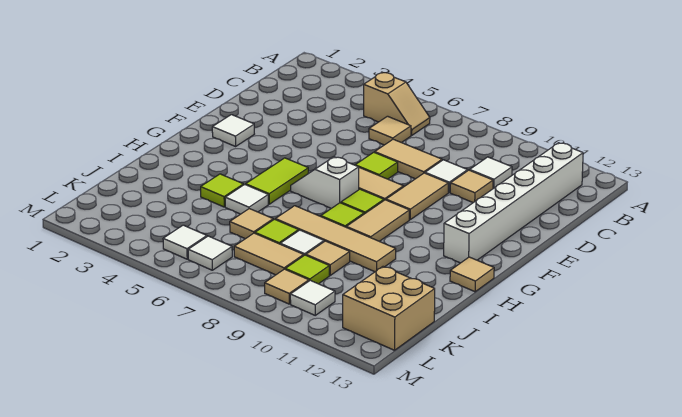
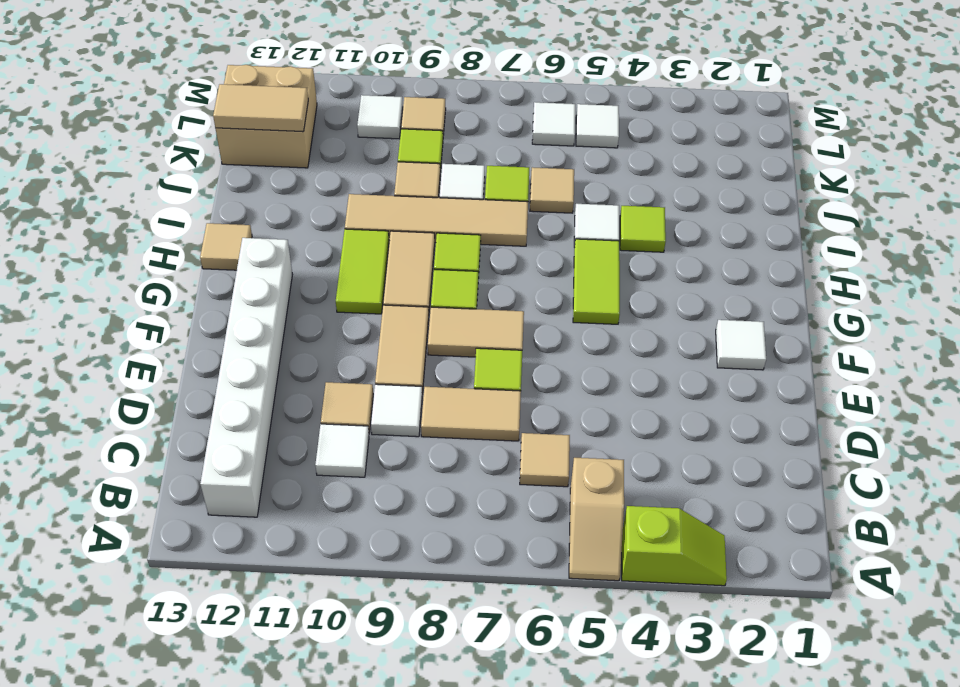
none -> lime slope A3:A4 level 1 top 4
tan slope B5:B6 level 1 top 5 -> tan slope A5:B5 level 1 top B
white slope G6:G7 level 1 top 7 -> none
none -> lime tile G10:H10 level 1
tan tile K7:K8 level 1 -> tan tile K12:K13 level 2

